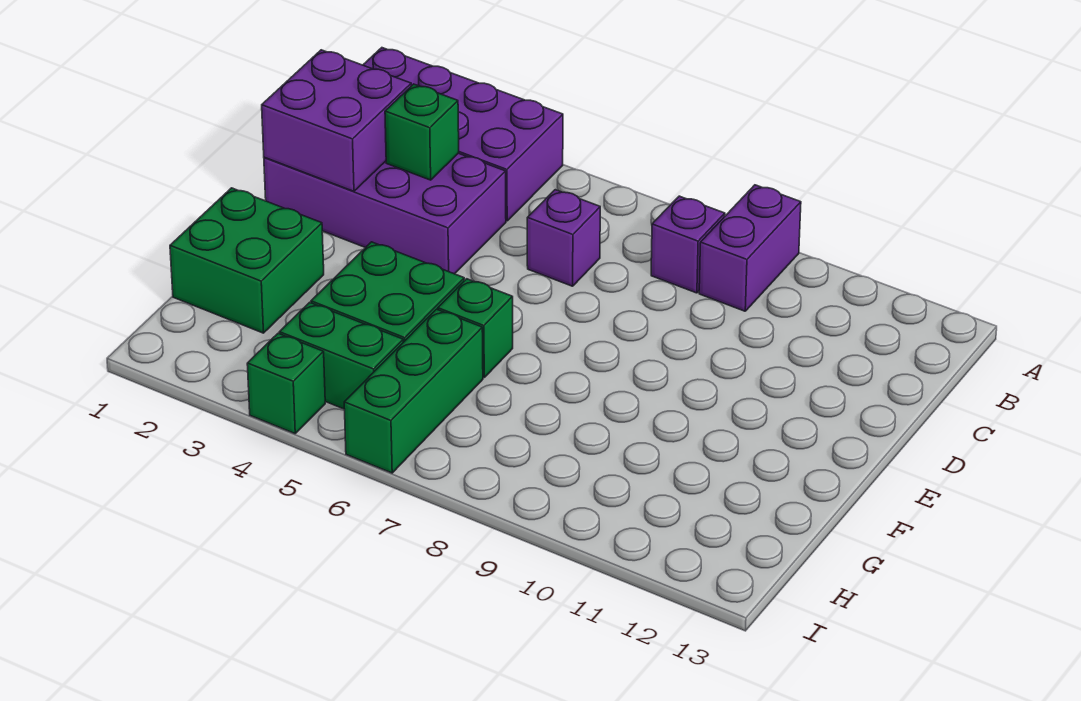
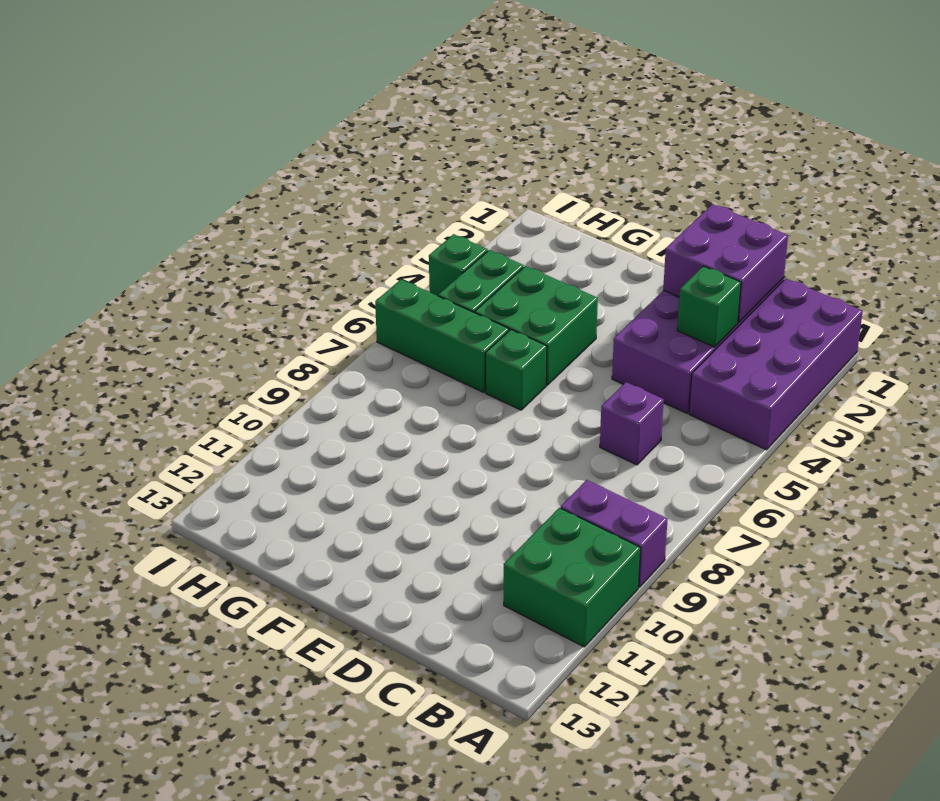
purple brick B8 level 1 -> none
green brick F1:G2 level 1 -> green brick A10:B11 level 1

